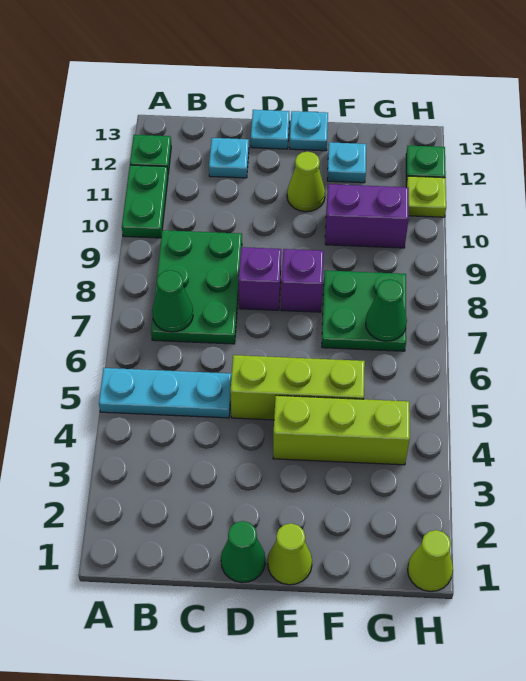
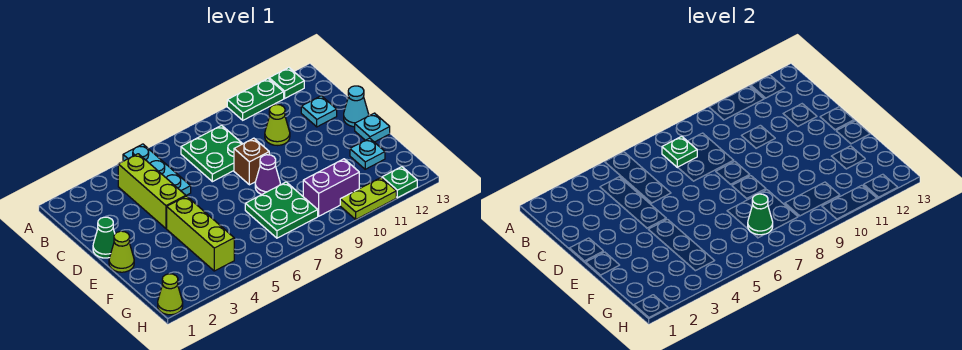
green plate B7:C9 level 1 -> green plate B7:C8 level 1
green cone B7 level 2 -> green plate B7 level 2
lime brick D5:F5 level 1 -> lime brick B4:D4 level 1
purple brick D8 level 1 -> brown brick D8 level 1
cyan plate D13 level 1 -> cyan cone D13 level 1
purple brick E8 level 1 -> purple cone E8 level 1
lime cone E11 level 1 -> lime cone C10 level 1
purple brick F10:G10 level 1 -> purple brick G9:G10 level 1
lime plate H11 level 1 -> lime plate H10:H11 level 1

